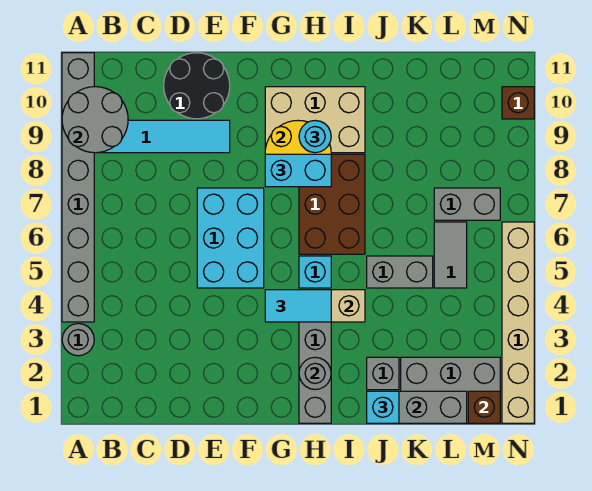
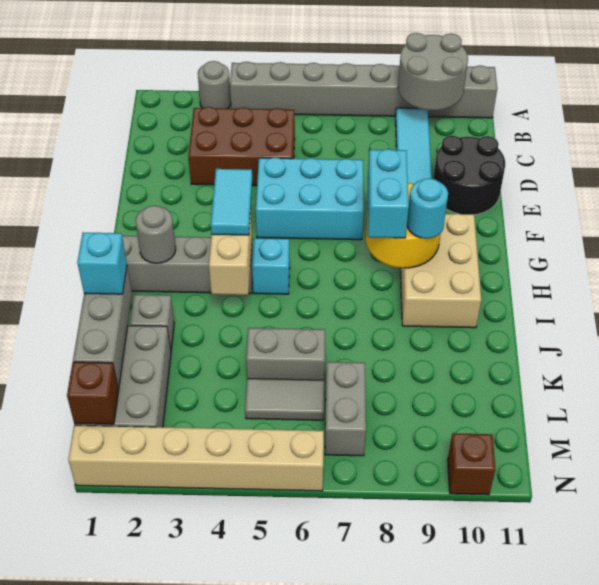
brown brick H6:I8 level 1 -> brown brick C3:D5 level 1
grey brick J5:K5 level 1 -> grey brick K5:K6 level 1

